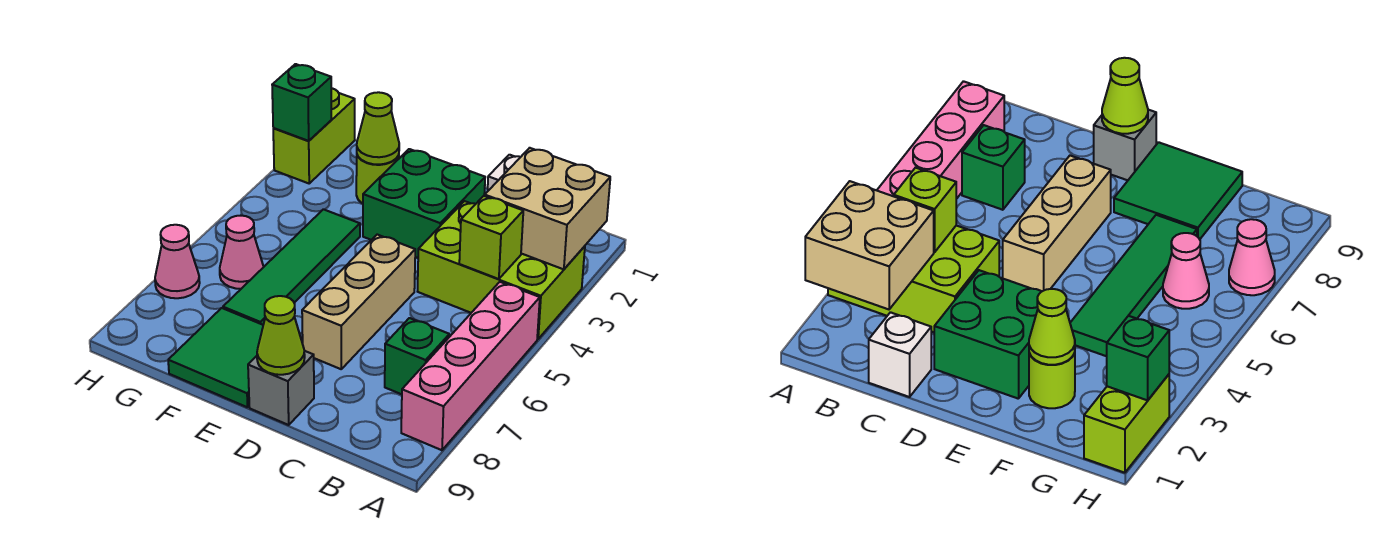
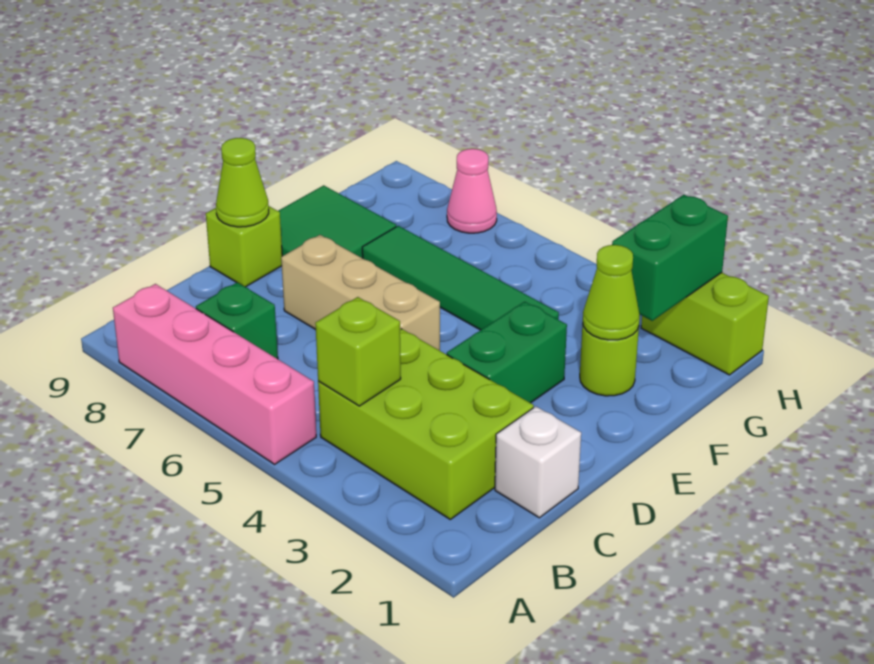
tan brick A2:B3 level 2 -> none
lime brick A3:C4 level 1 -> lime brick B2:C4 level 1
green brick D2:E3 level 1 -> green brick D3:E3 level 1
grey brick D9 level 1 -> lime brick D9 level 1
pink cone G6 level 1 -> none
green brick H2 level 2 -> green brick G2:H2 level 2

